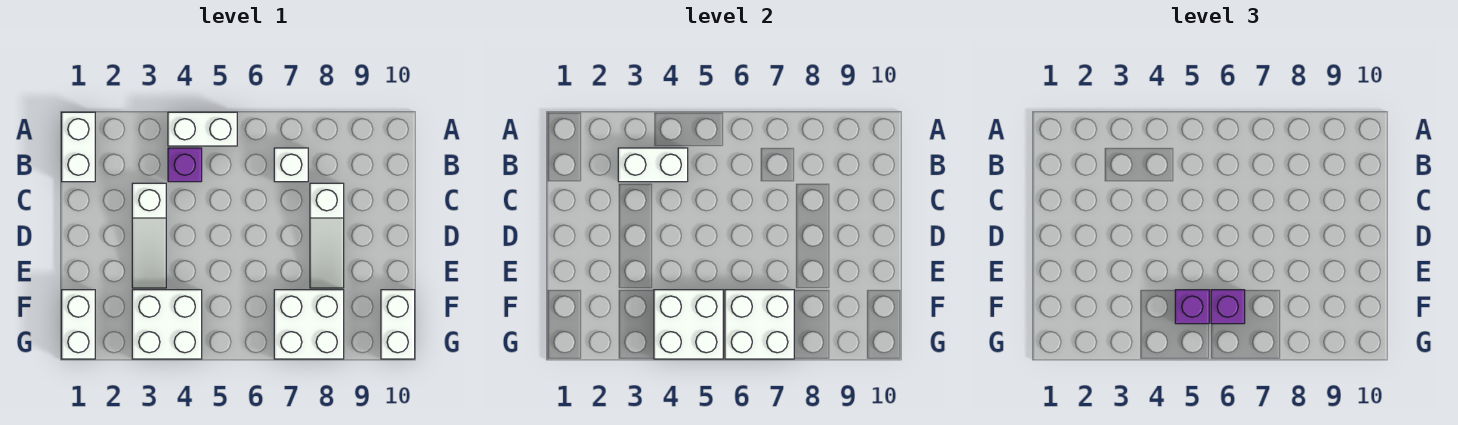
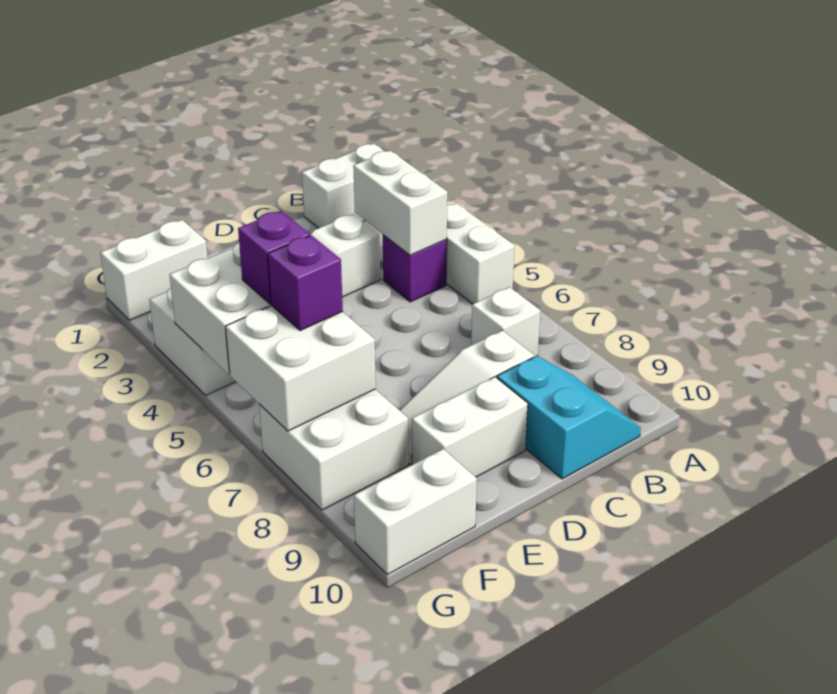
none -> cyan slope B9:C10 level 1 top C
none -> white brick D9:E9 level 1

